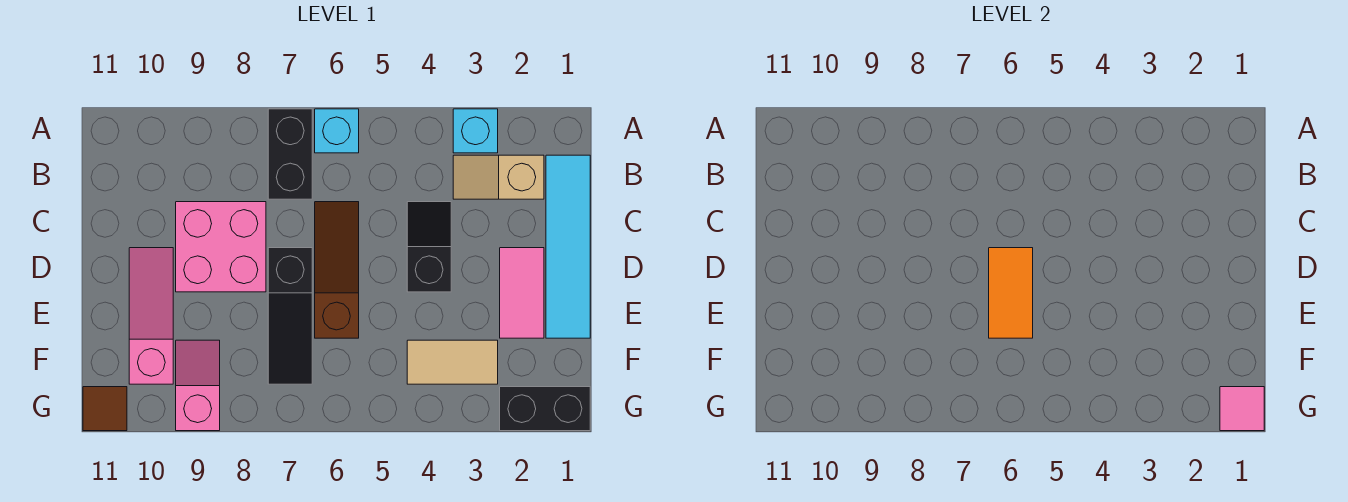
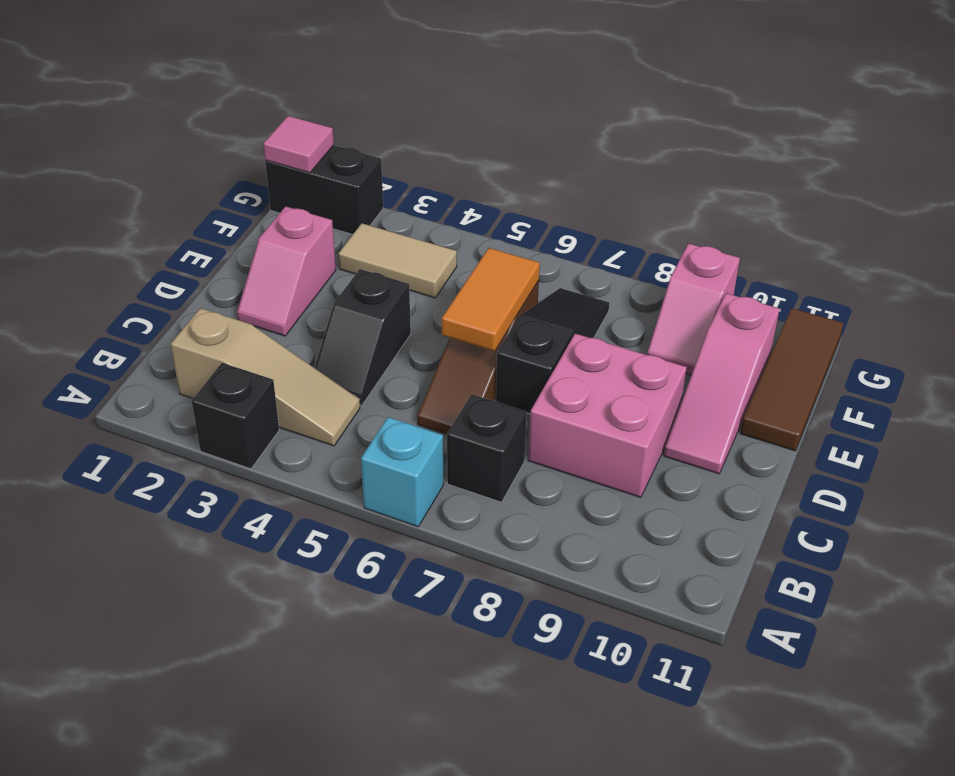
cyan brick A3 level 1 -> black brick A3 level 1
black brick A7:B7 level 1 -> black brick B7 level 1
cyan tile B1:E1 level 1 -> none
tan slope B2:B3 level 1 top 2 -> tan slope B2:B4 level 1 top 2
pink tile D2:E2 level 1 -> pink slope D2:E2 level 1 top E
brown tile G11 level 1 -> brown tile E11:G11 level 1

